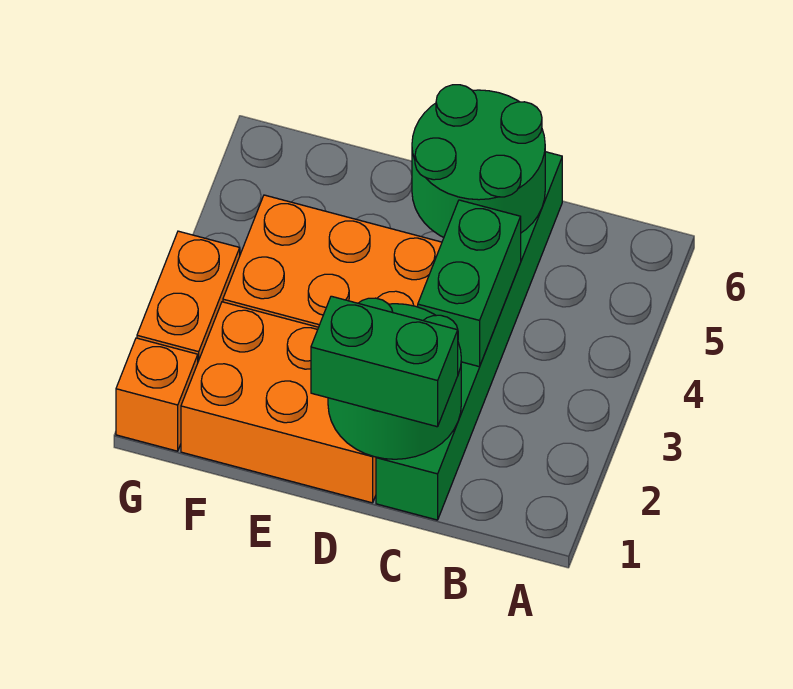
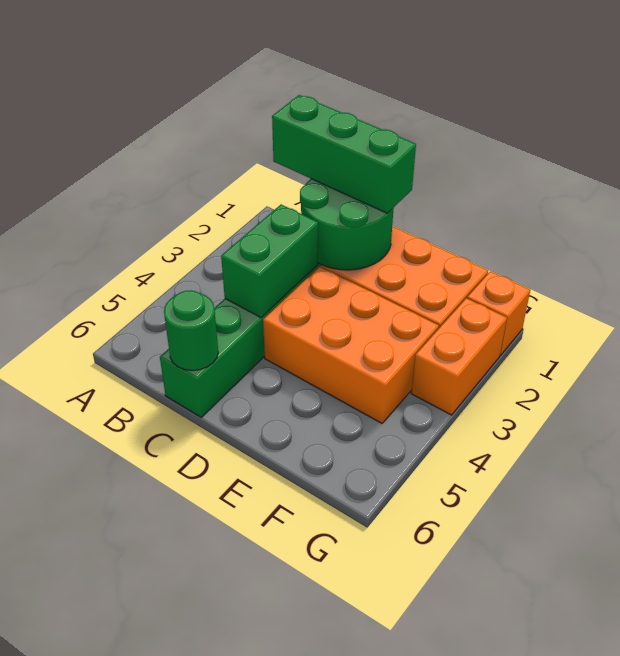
green brick C1:D1 level 3 -> green brick B1:D1 level 3
green round brick C5:D6 level 2 -> green round brick C6 level 2

